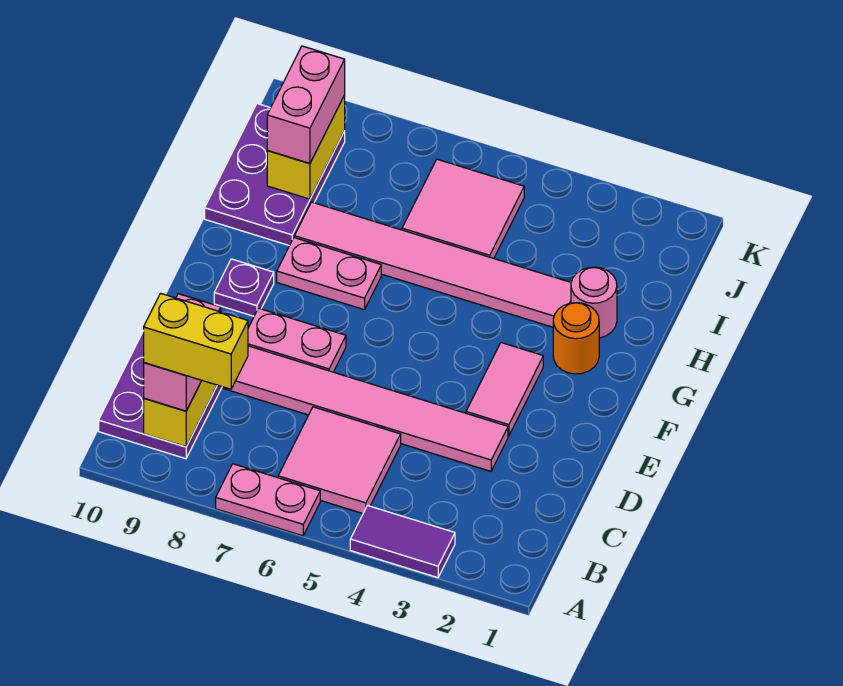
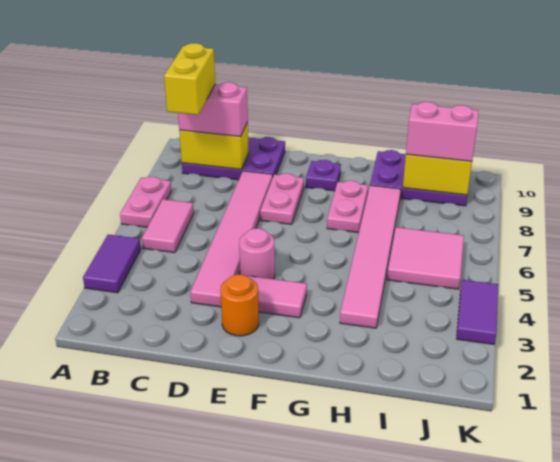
pink tile B5:C6 level 1 -> pink tile B5:B6 level 1
orange round brick G2 level 1 -> orange round brick E2 level 1
pink round brick H2 level 1 -> pink round brick E4 level 1
none -> purple tile K3:K4 level 1

